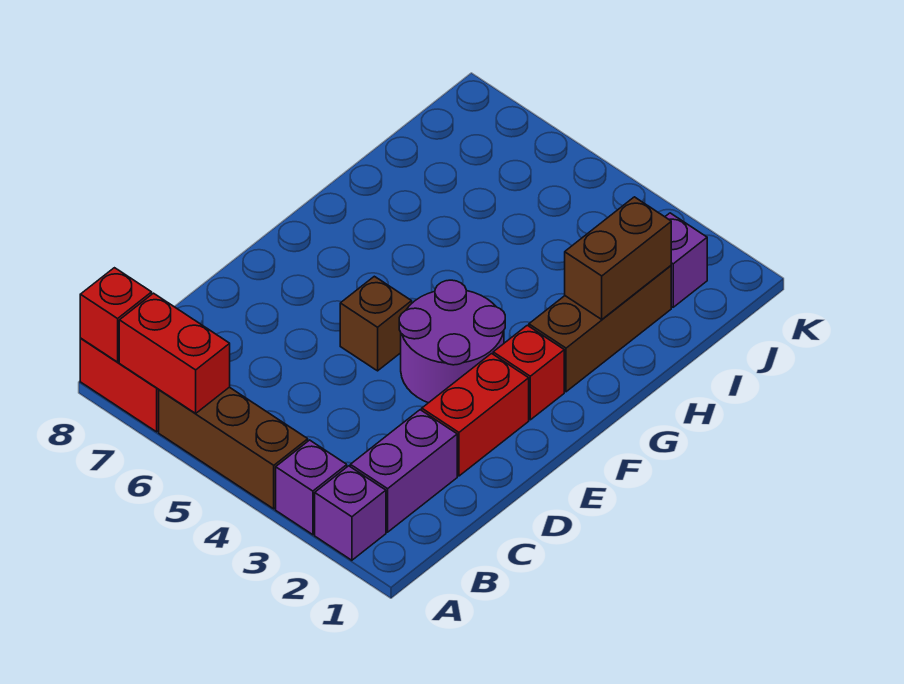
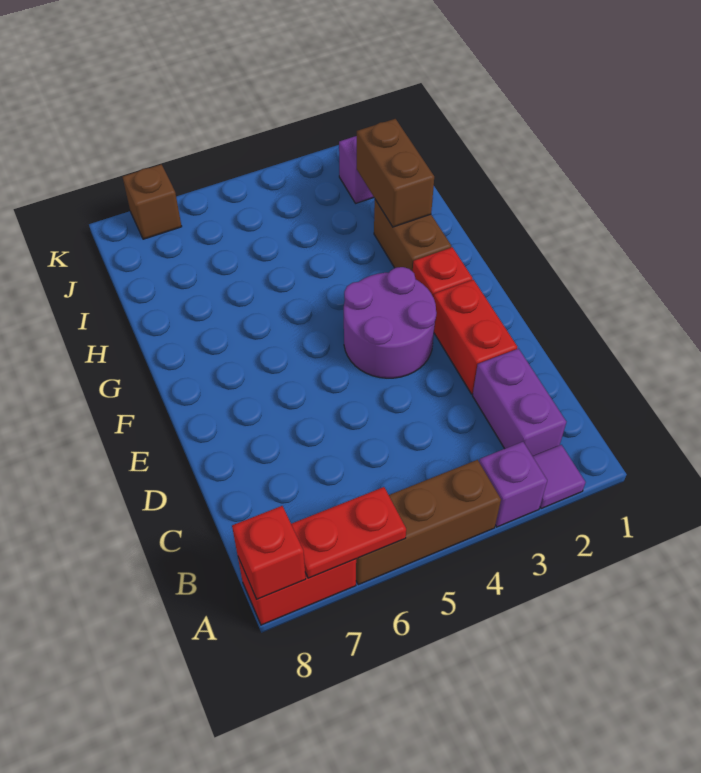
purple brick A2 level 1 -> purple tile A2 level 1
red brick A6:A7 level 2 -> red plate A6:A7 level 2
brown brick E5 level 1 -> brown brick K7 level 1
brown brick G2:I2 level 1 -> brown brick G2:H2 level 1

